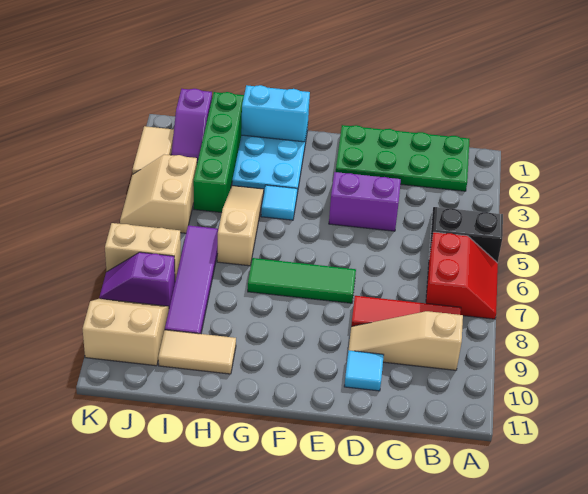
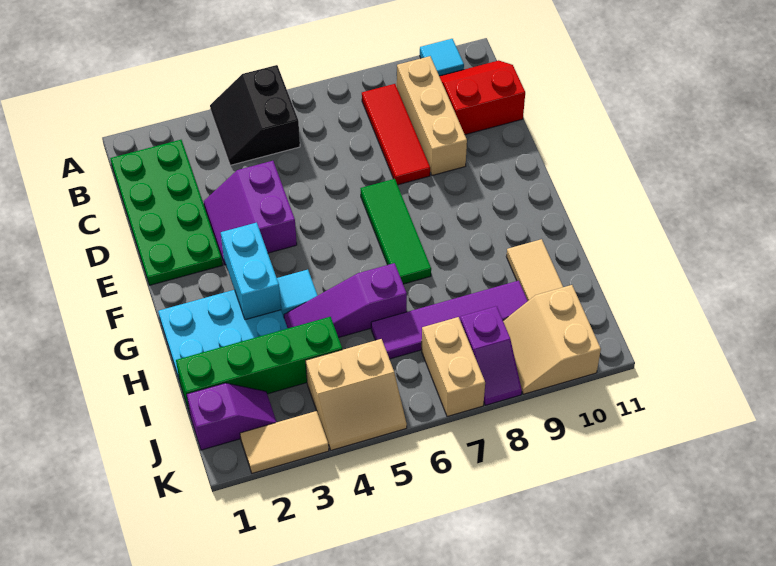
red slope A6:B7 level 1 top B -> red slope B10:C11 level 1 top C
tan slope B9:D9 level 1 top B -> tan brick B9:D9 level 1
cyan tile D10 level 1 -> cyan tile A10 level 1
cyan brick G1:H1 level 2 -> cyan brick F3:G3 level 2
tan slope H4:H6 level 1 top 6 -> purple slope H4:H6 level 1 top 6

